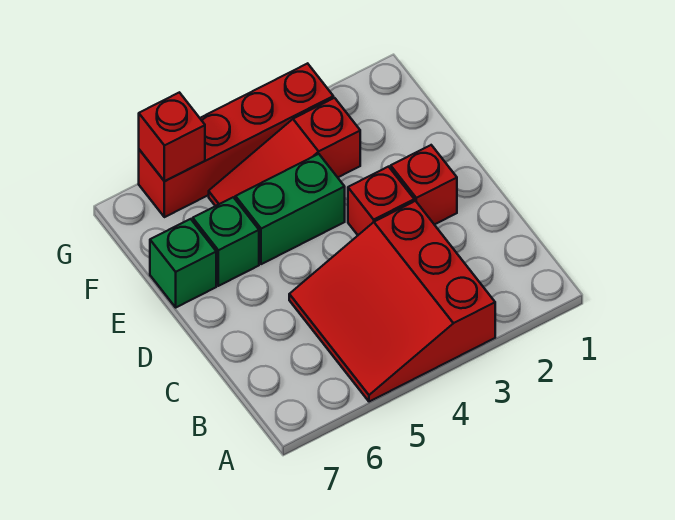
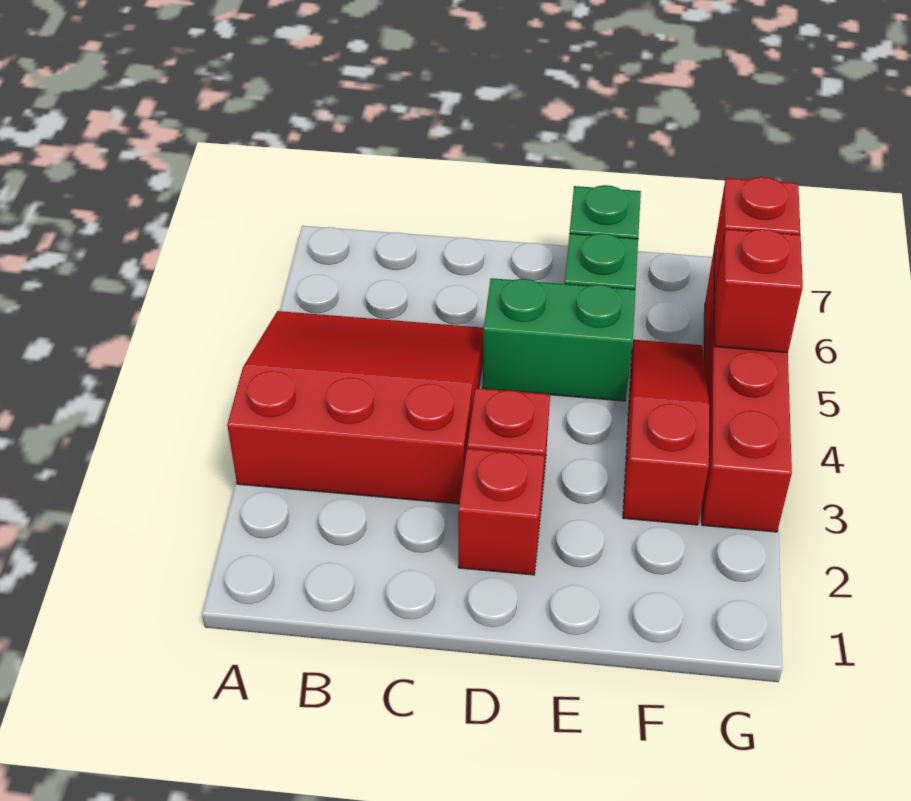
green brick E4:E5 level 1 -> green brick D5:E5 level 1
none -> red brick G5 level 2

